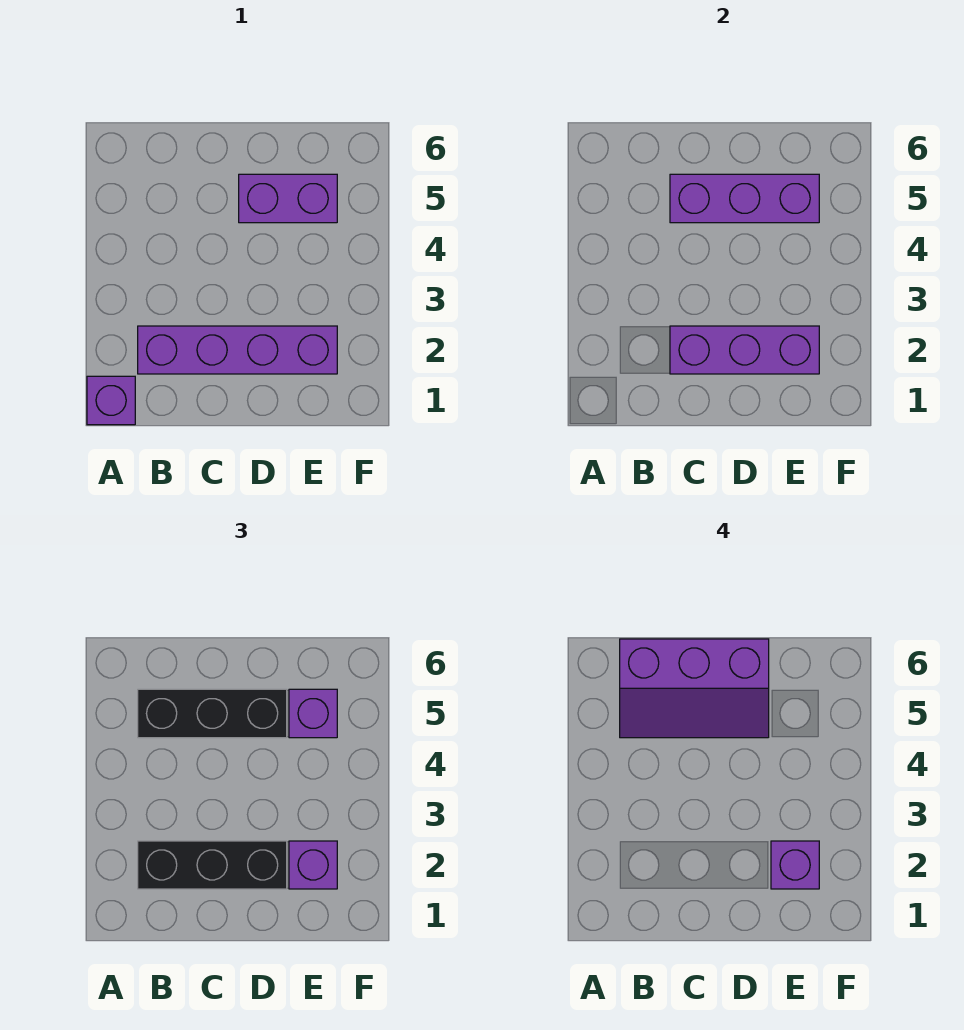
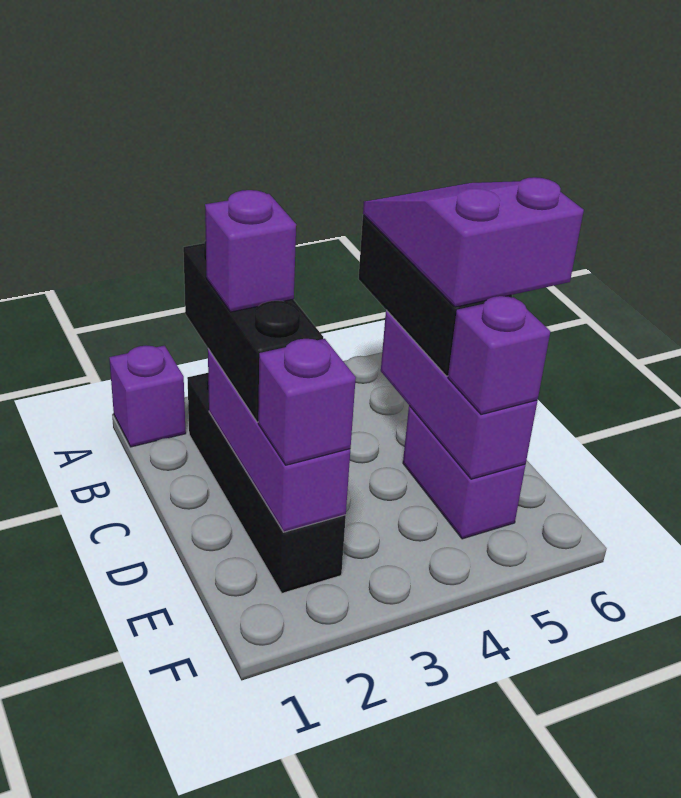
purple brick B2:E2 level 1 -> black brick B2:E2 level 1
purple slope B5:D6 level 4 top 6 -> purple slope B5:D6 level 4 top D
purple brick E2 level 4 -> purple brick C2 level 4

